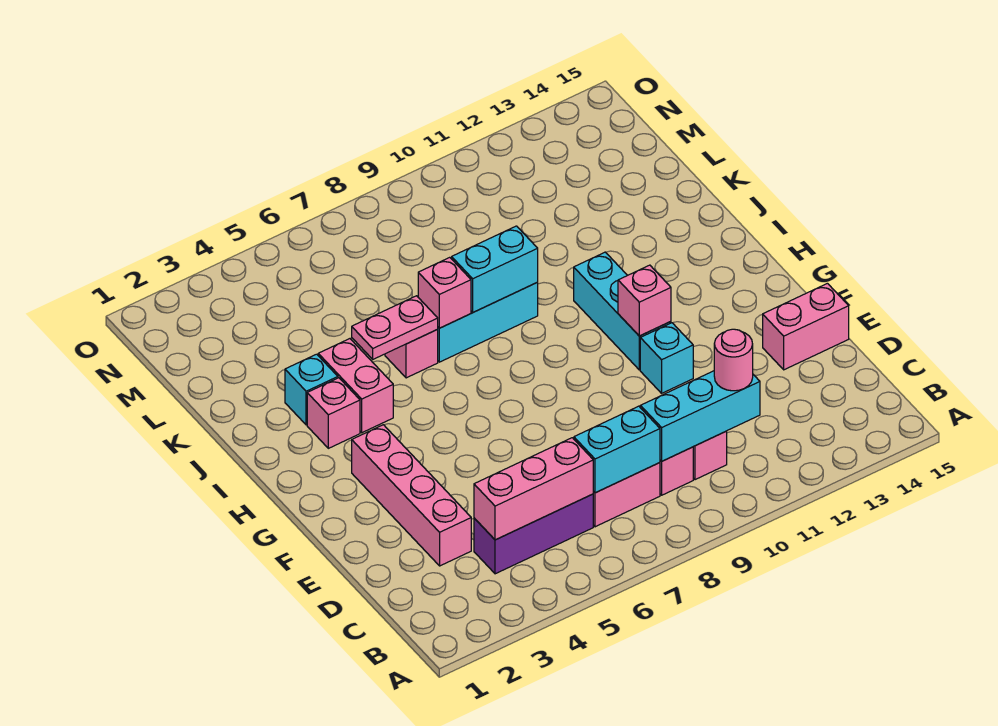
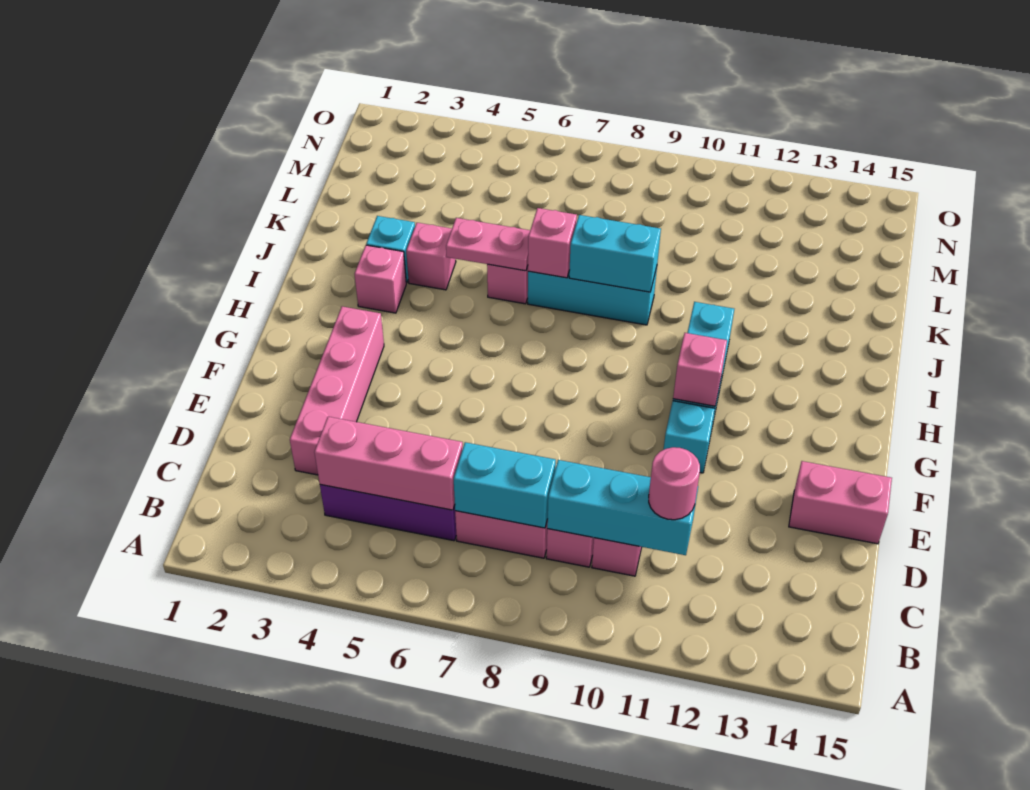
pink brick I4:J4 level 1 -> pink brick J4 level 1

